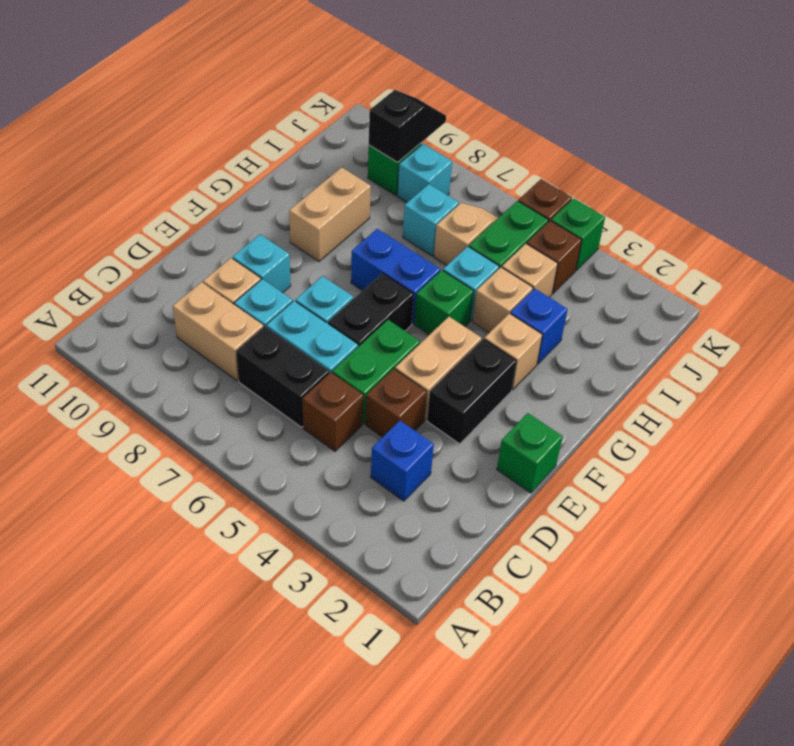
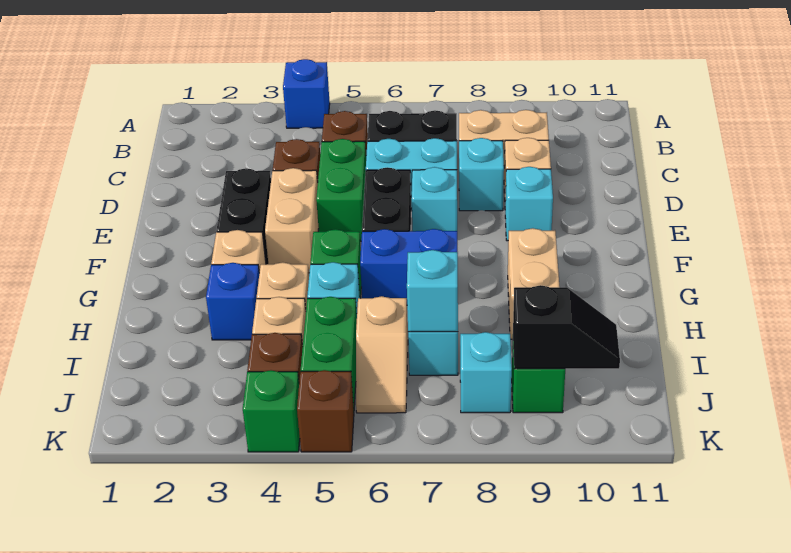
blue brick C3 level 1 -> blue brick A4 level 1
green brick E1 level 1 -> none
none -> cyan brick I7 level 2
black slope J9:K9 level 2 top J -> black slope J9:J10 level 2 top 9

